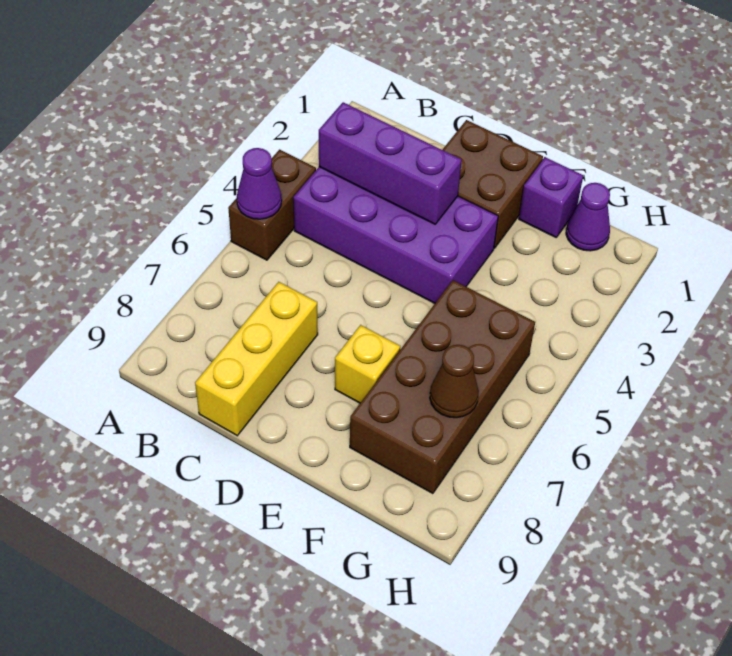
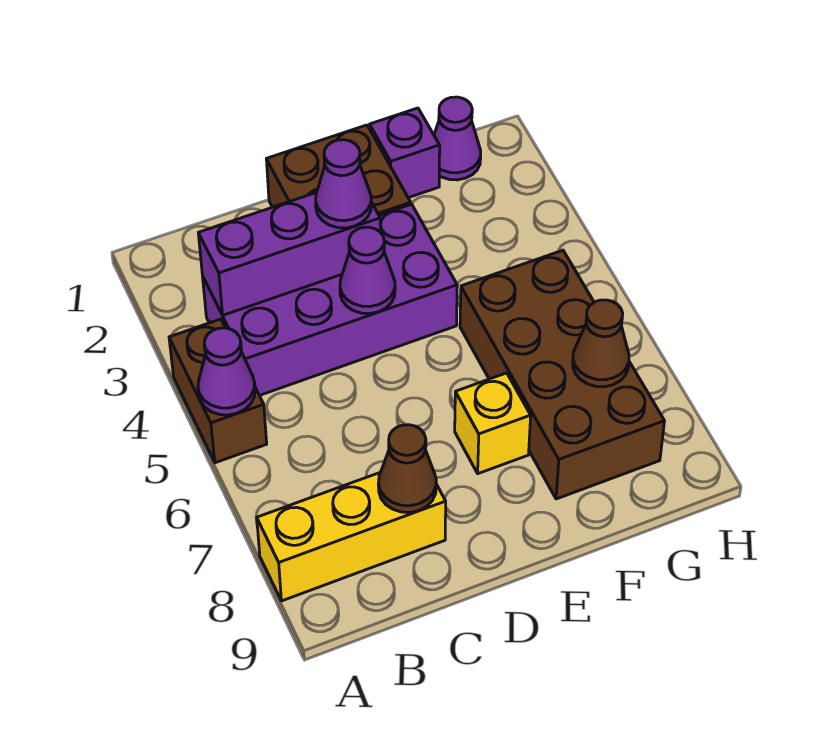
yellow brick C7:C9 level 1 -> yellow brick A8:C8 level 1
none -> brown cone C8 level 2
none -> purple cone D3 level 3
none -> purple cone D4 level 2

